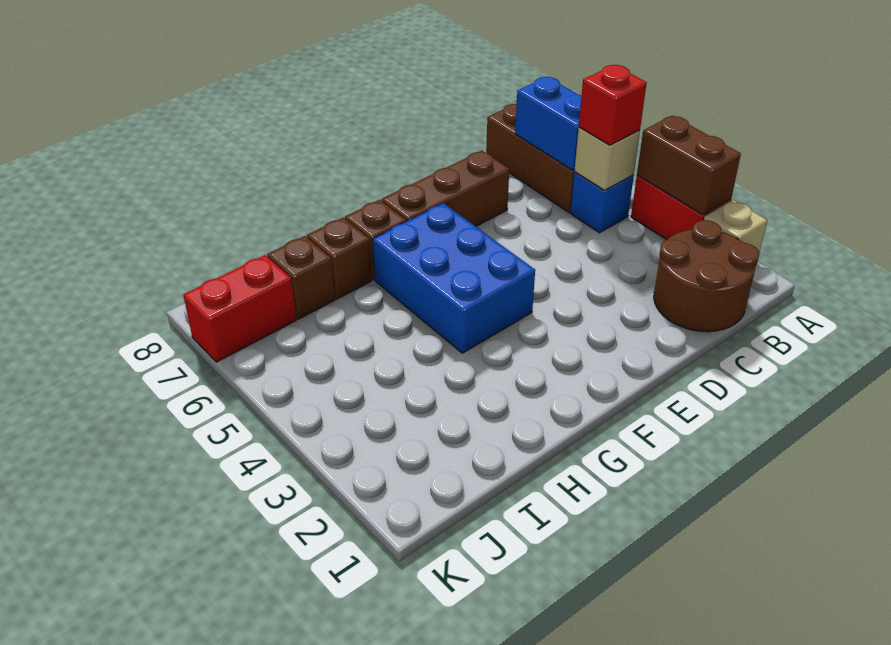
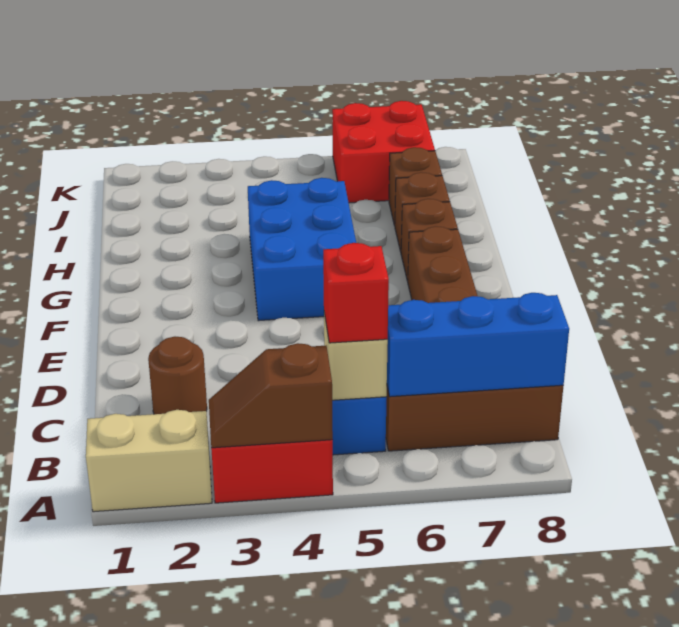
tan brick A2 level 1 -> tan brick A1:A2 level 1
brown brick A3:A4 level 2 -> brown slope A3:A4 level 2 top 4
brown round brick B1:C2 level 1 -> brown round brick C2 level 1
blue brick B6:B7 level 2 -> blue brick B6:B8 level 2
blue brick F4:G6 level 1 -> blue brick F4:H5 level 1
red brick J7:K7 level 1 -> red brick J6:K7 level 1

